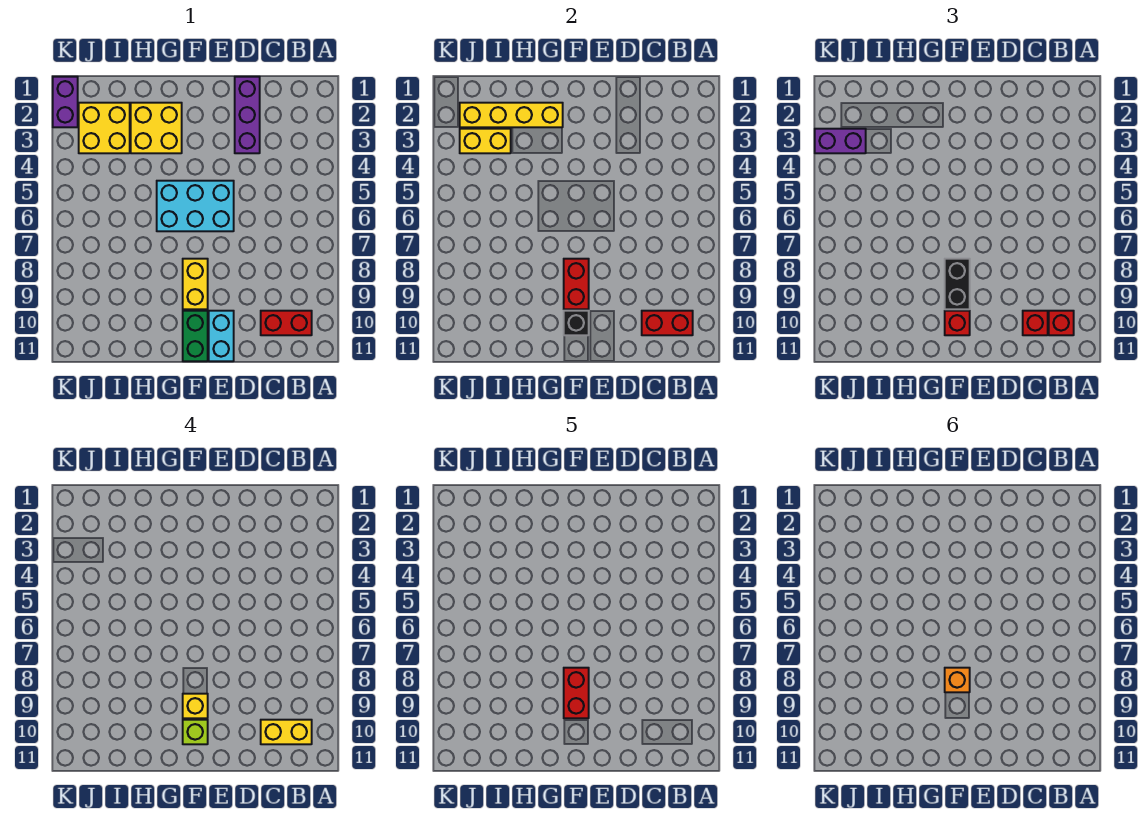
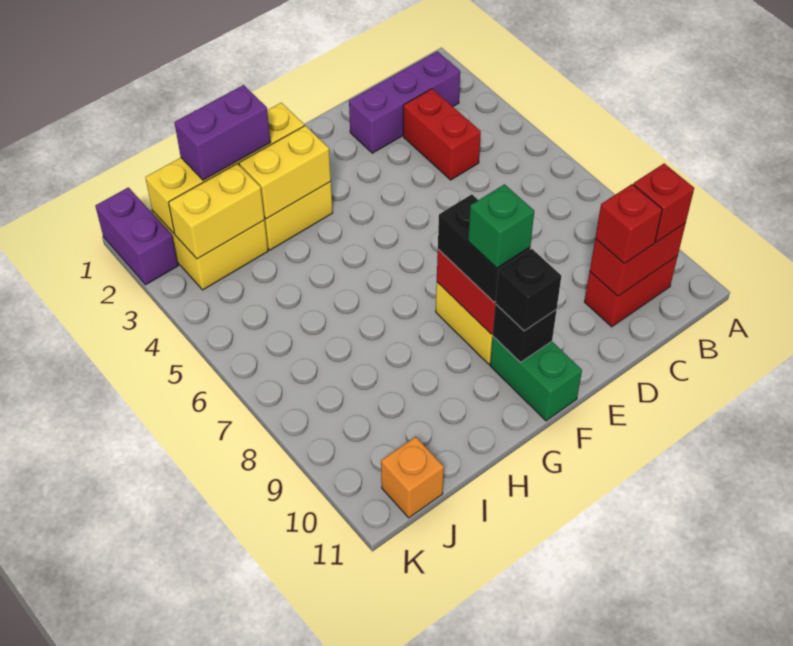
yellow brick B10:C10 level 4 -> yellow brick G3:H3 level 2
purple brick D1:D3 level 1 -> purple brick B2:D2 level 1
cyan brick E5:G6 level 1 -> none
cyan brick E10:E11 level 1 -> none
red brick F8:F9 level 5 -> red brick C3:C4 level 1
orange brick F8 level 6 -> orange brick J11 level 1
yellow brick F9 level 4 -> green brick F9 level 4
red brick F10 level 3 -> black brick F10 level 3
lime brick F10 level 4 -> none
purple brick J3:K3 level 3 -> purple brick H2:I2 level 3

